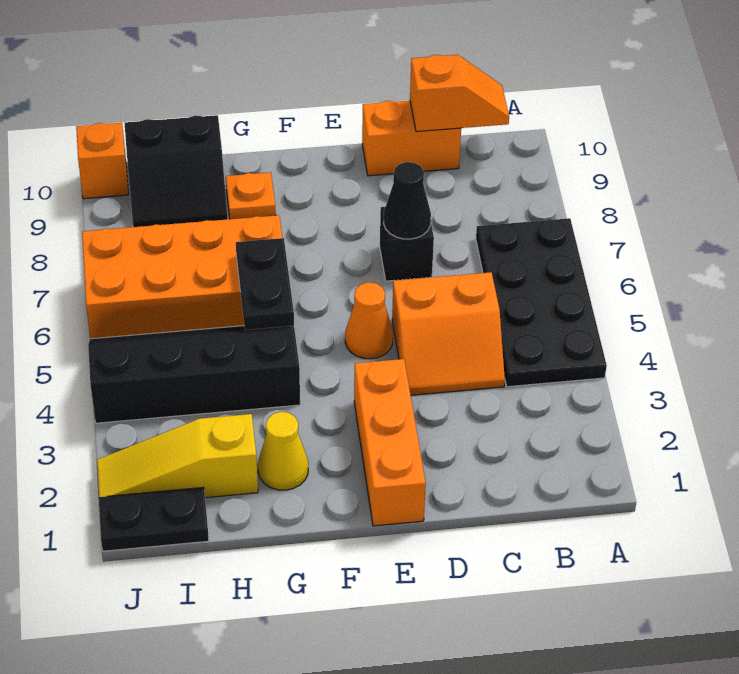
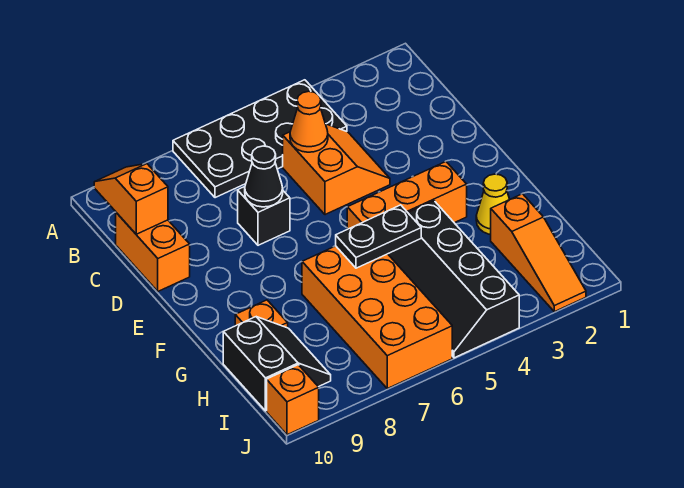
orange brick E1:E3 level 1 -> orange brick F3:F5 level 1
orange cone E5 level 1 -> orange cone C5 level 2
yellow slope H2:J2 level 1 top H -> orange slope H2:J2 level 1 top H
black plate I1:J1 level 1 -> none

